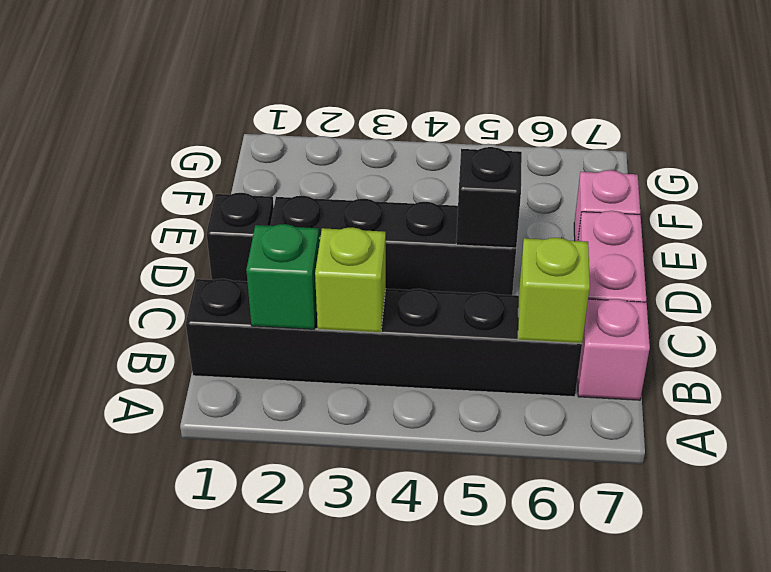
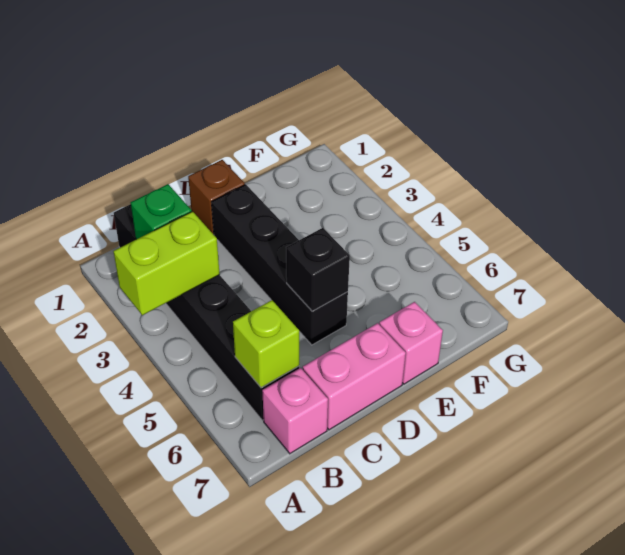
lime brick B3 level 2 -> lime brick A3:B3 level 2
black brick D1 level 1 -> brown brick D1 level 1

